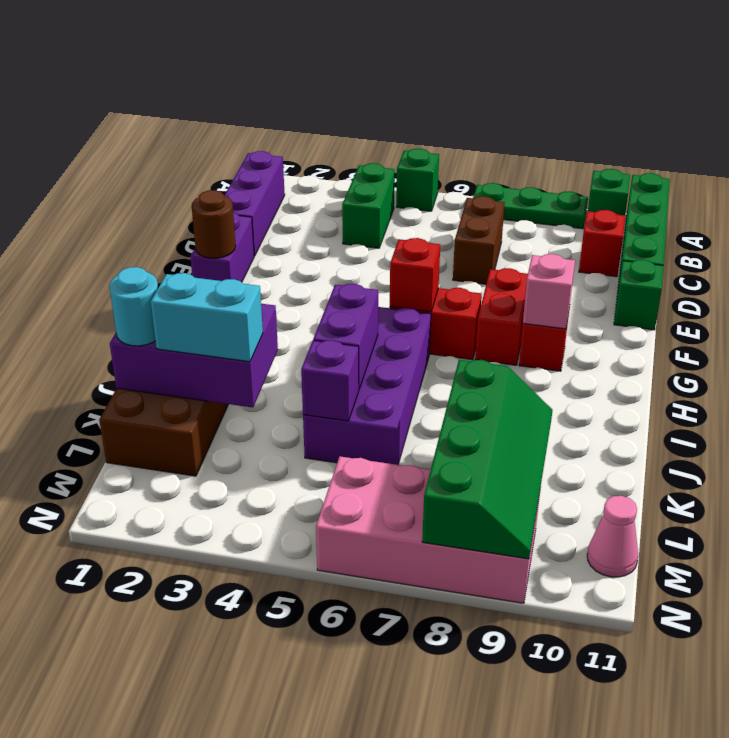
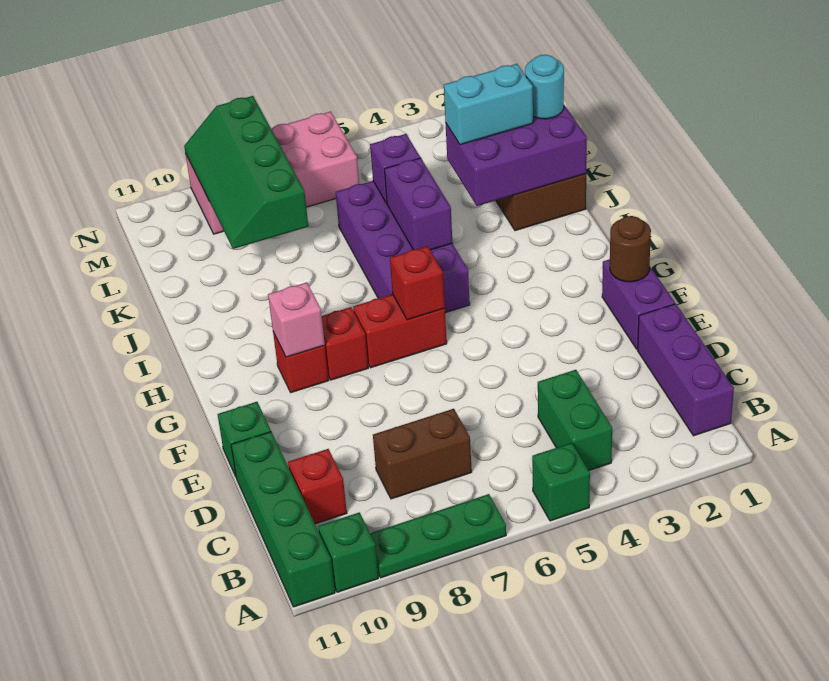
brown brick C7:D7 level 1 -> brown brick C7:C8 level 1
red brick F8:G8 level 1 -> red brick G8 level 1
pink cone M11 level 1 -> none

